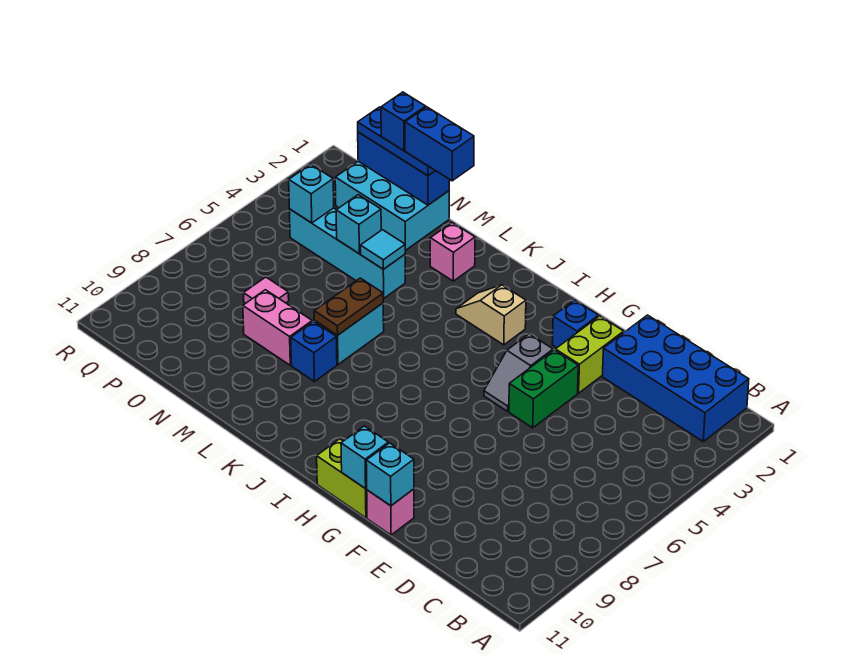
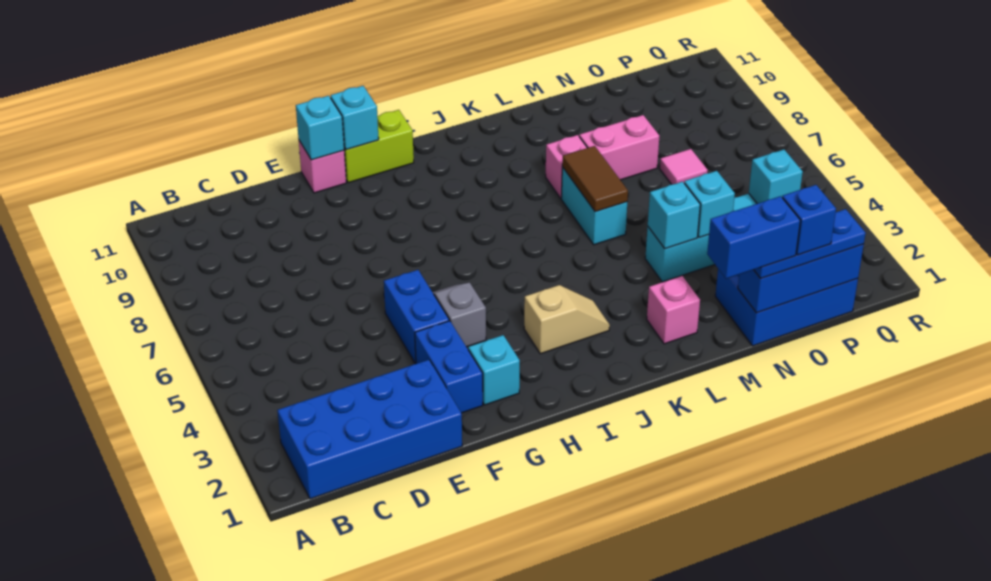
lime brick F2:F3 level 1 -> blue brick F2:F3 level 1
green brick F4:F5 level 1 -> blue brick F4:F5 level 1
blue brick G2 level 1 -> cyan brick G2 level 1
brown plate L6:L7 level 2 -> brown tile L6:L7 level 2
blue brick L8 level 1 -> pink brick L8 level 1
cyan tile M4 level 2 -> cyan brick M4 level 2
cyan brick N1:P2 level 1 -> blue brick N1:P2 level 1

